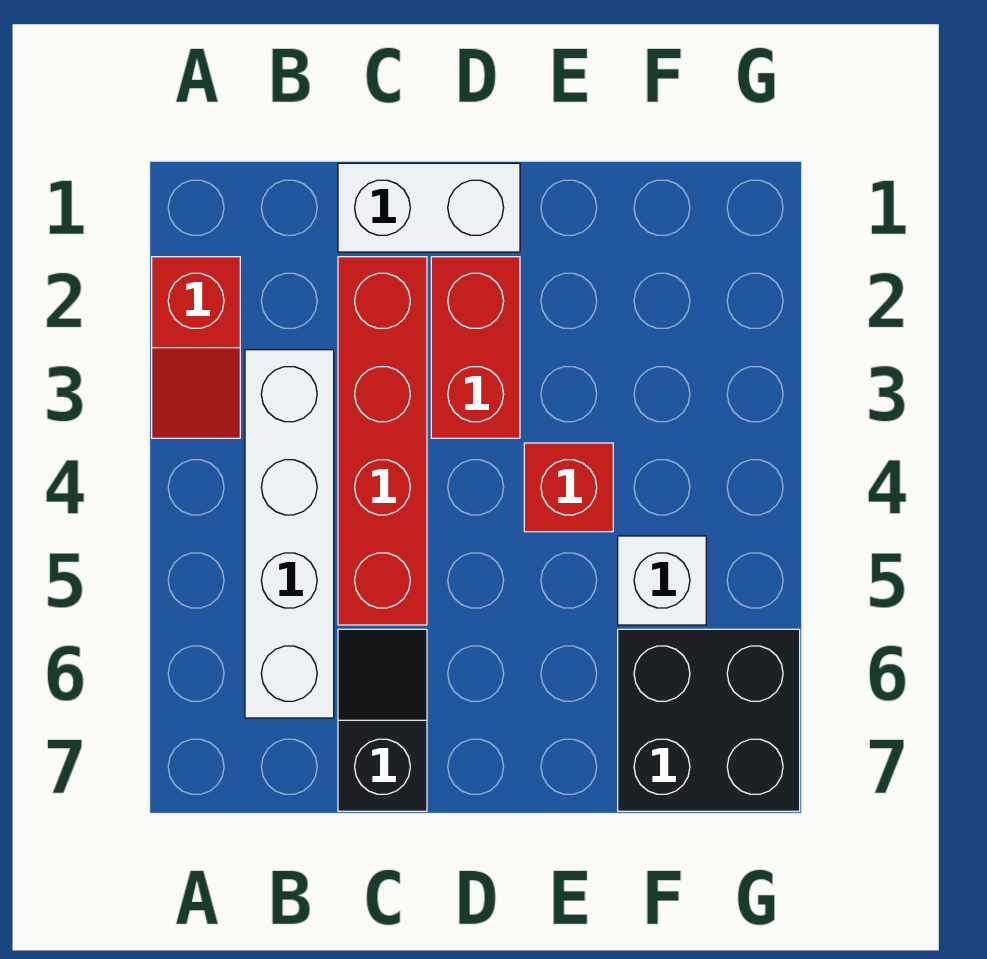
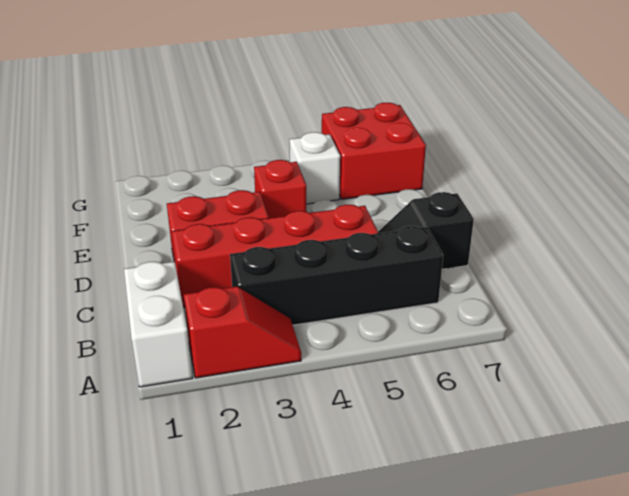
white brick B3:B6 level 1 -> black brick B3:B6 level 1
white brick C1:D1 level 1 -> white brick A1:B1 level 1
black brick F6:G7 level 1 -> red brick F6:G7 level 1

